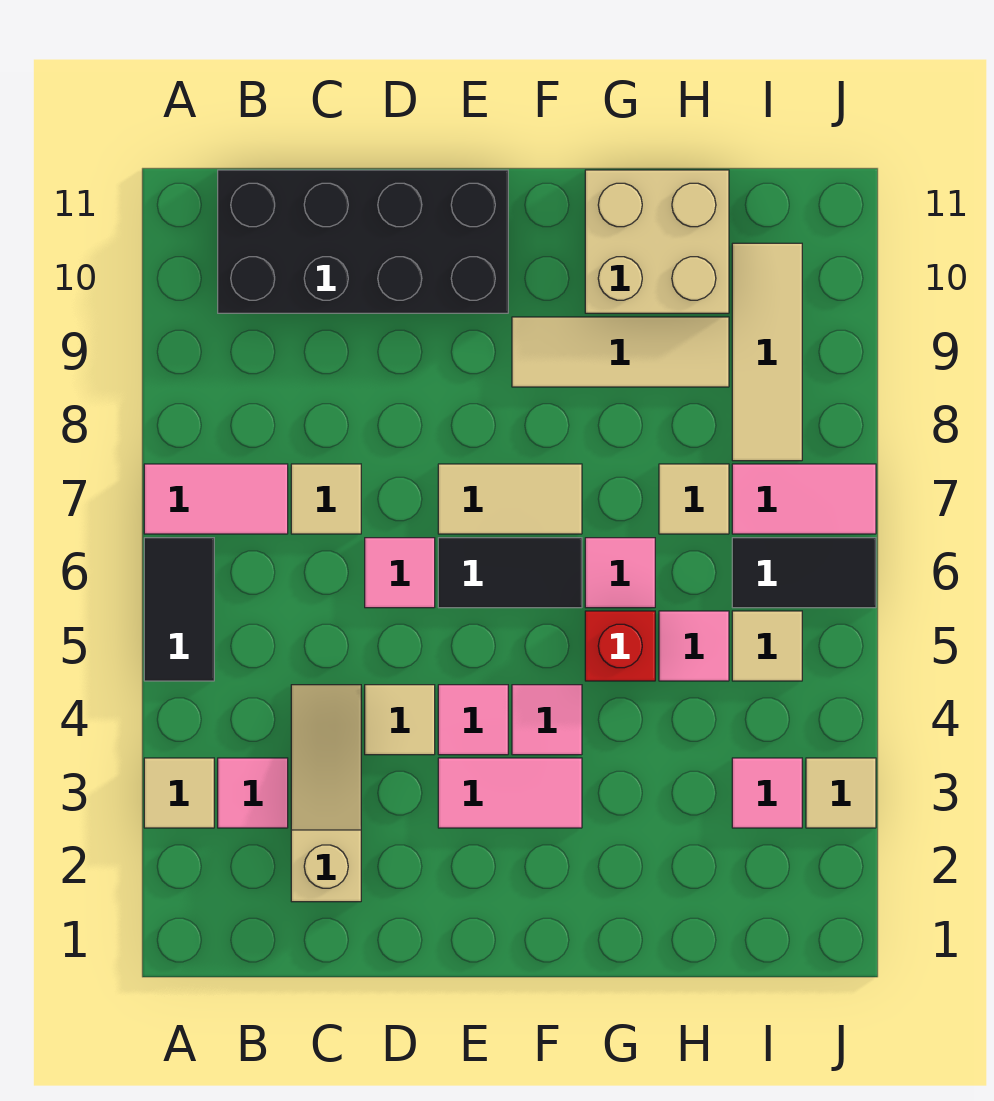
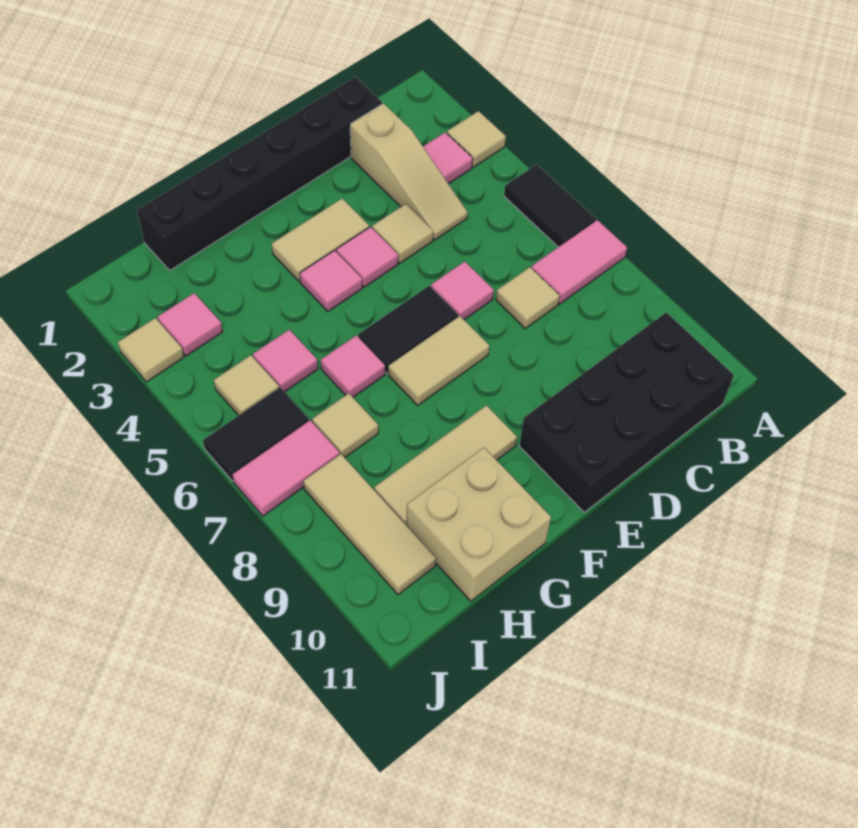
none -> black brick C1:H1 level 1
pink tile E3:F3 level 1 -> tan tile E3:F3 level 1
red brick G5 level 1 -> none

